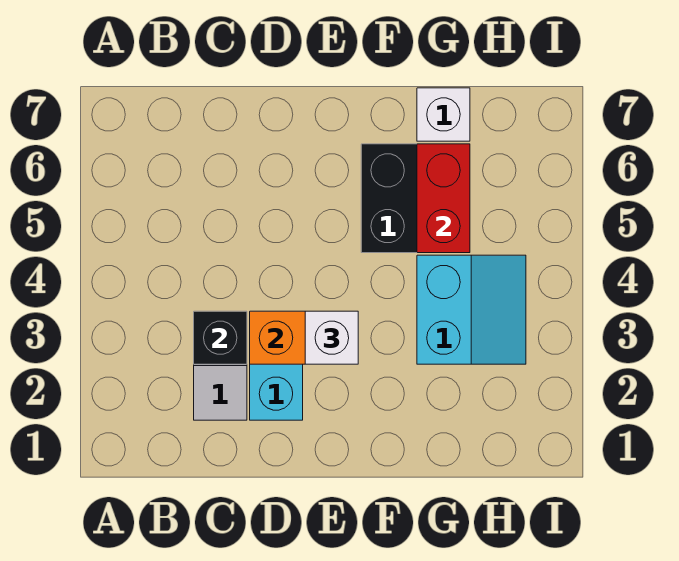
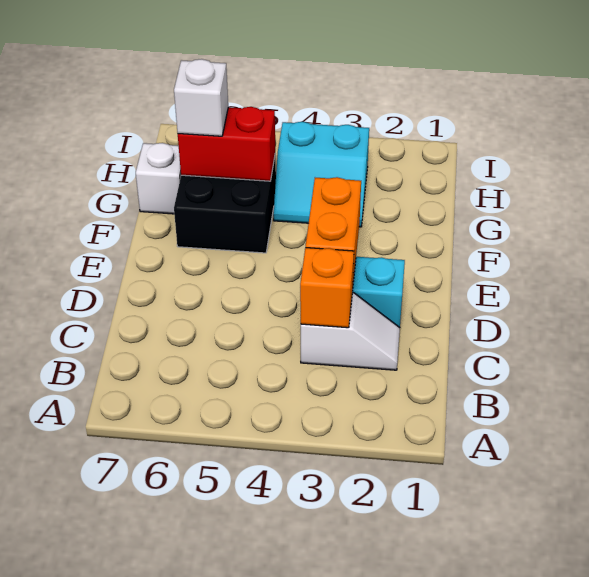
black brick C3 level 2 -> orange brick C3 level 2
white brick E3 level 3 -> white brick G6 level 3
cyan slope G3:H4 level 1 top G -> cyan slope G3:H4 level 1 top H

